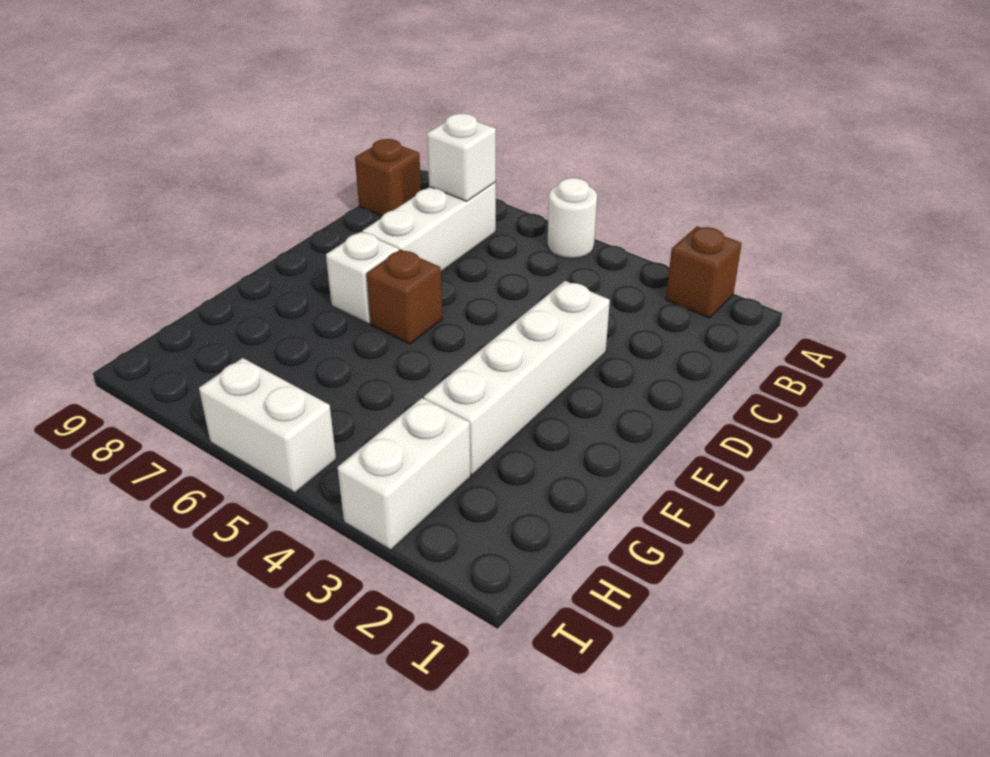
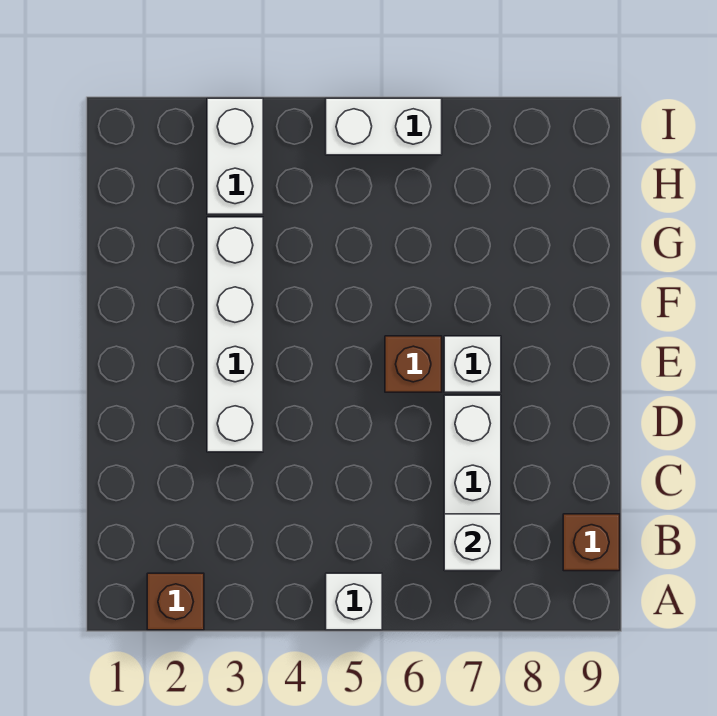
white round brick A5 level 1 -> white brick A5 level 1

